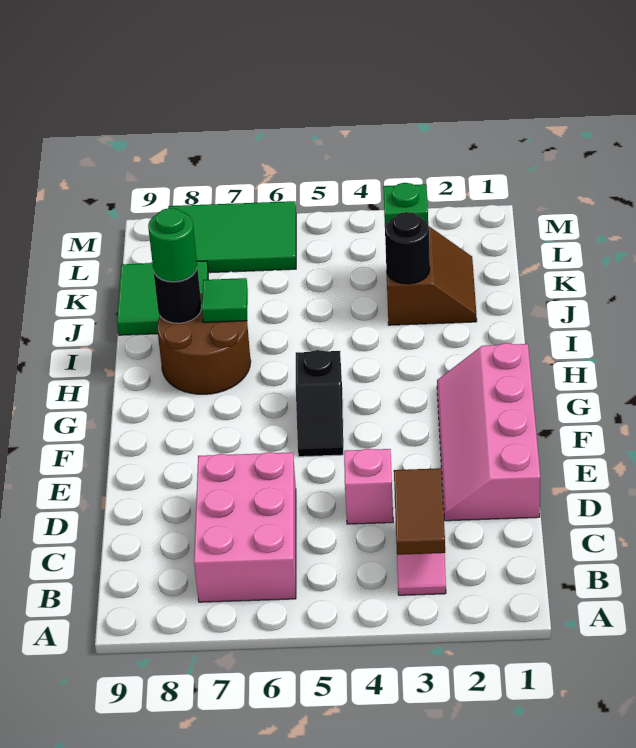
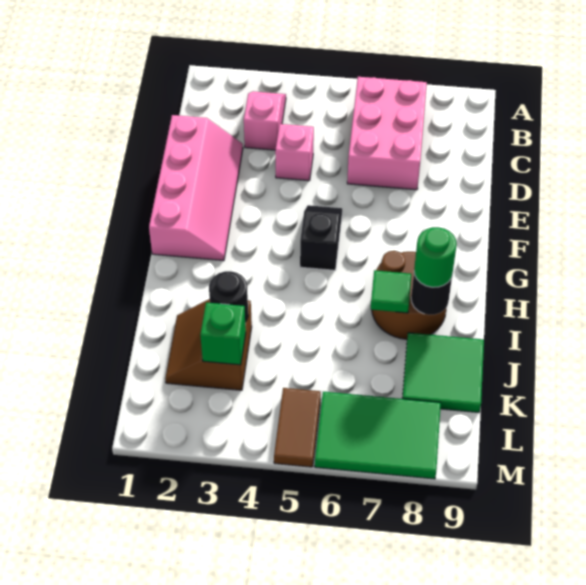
brown tile B3:C3 level 2 -> brown tile L5:M5 level 1

